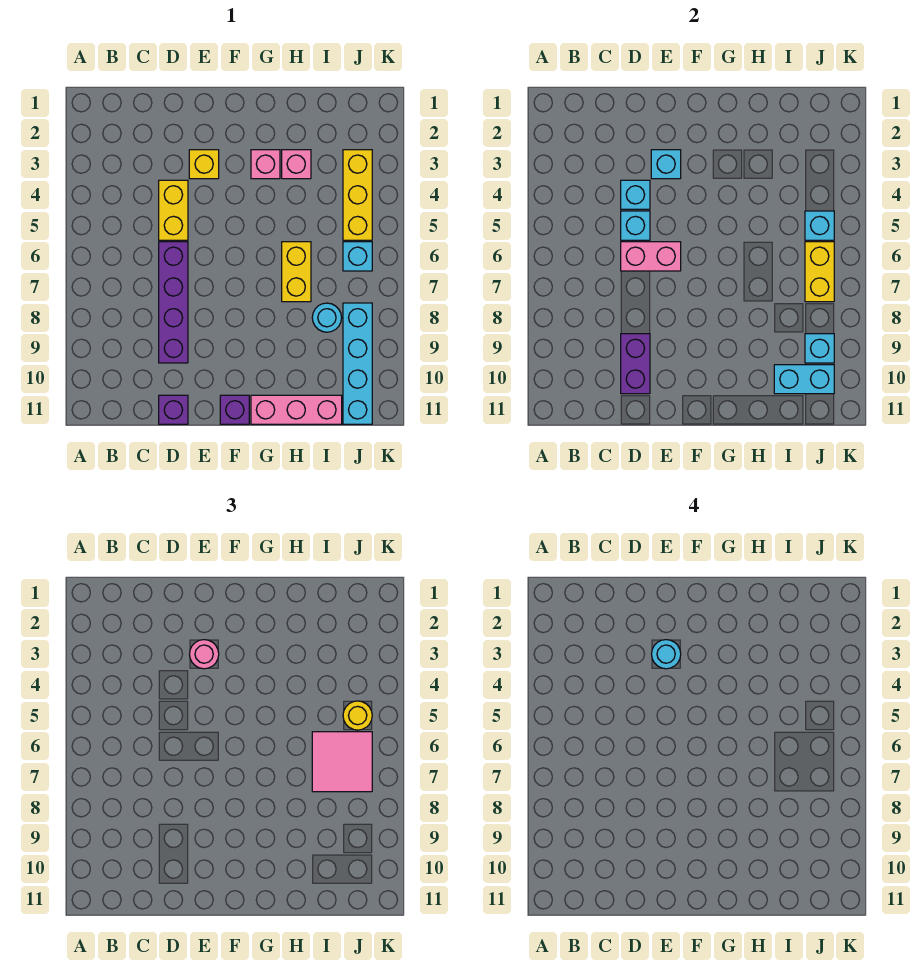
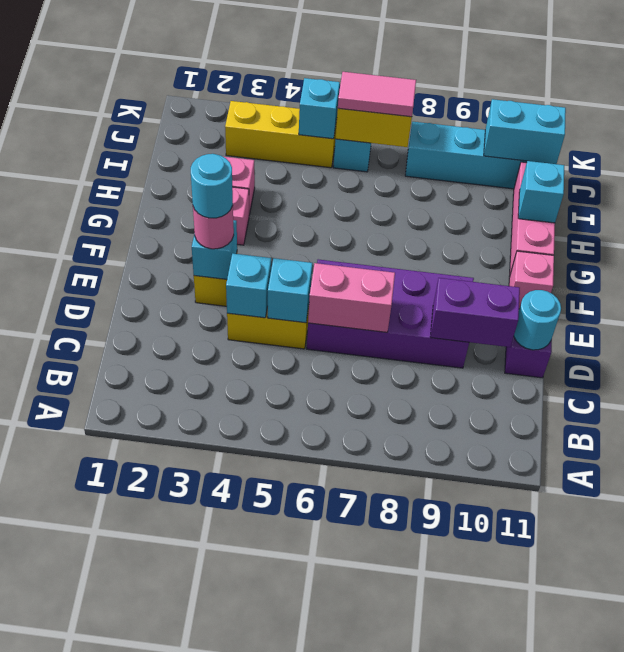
purple brick D6:D9 level 1 -> purple brick D6:E9 level 1
pink brick D6:E6 level 2 -> pink brick D6:D7 level 2
purple brick F11 level 1 -> pink brick F11 level 1
yellow brick H6:H7 level 1 -> none
pink tile I6:J7 level 3 -> pink tile J6:J7 level 3
cyan round brick I8 level 1 -> cyan round brick D11 level 2
cyan brick I10:J10 level 2 -> cyan brick J10:J11 level 2
yellow round brick J5 level 3 -> none
cyan brick J9 level 2 -> cyan brick H11 level 2

